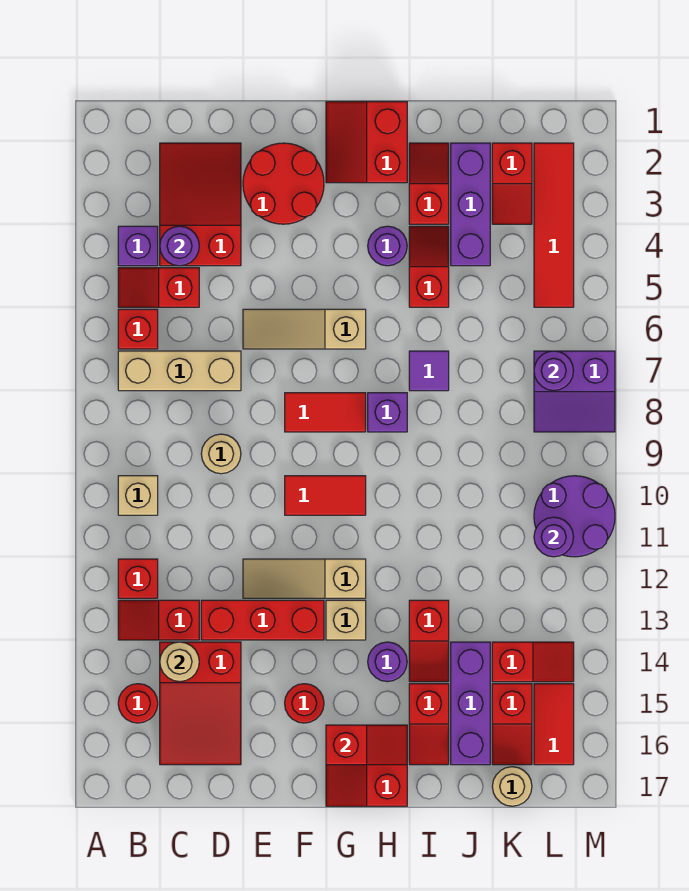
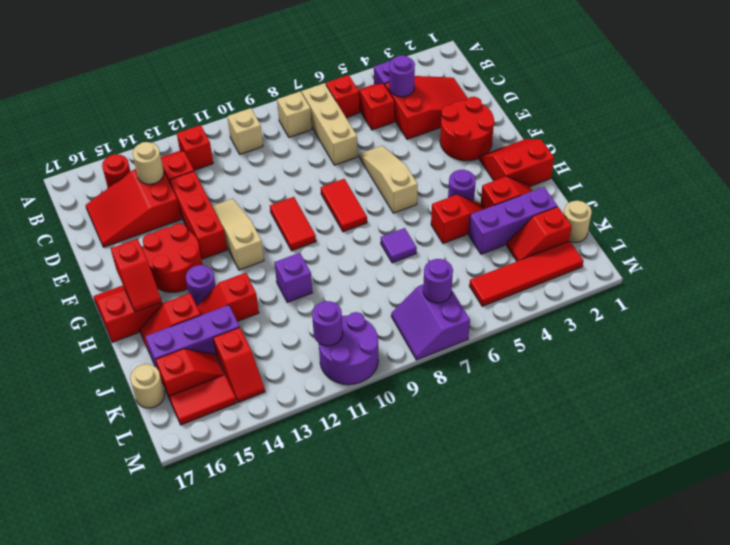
tan round brick D9 level 1 -> tan round brick K1 level 1
red round brick F15 level 1 -> red round brick F14:G15 level 1
tan brick G13 level 1 -> tan brick B8 level 1
purple brick H8 level 1 -> purple brick I11 level 1
red slope K15:K16 level 1 top 15 -> red slope K15:K16 level 1 top 16

